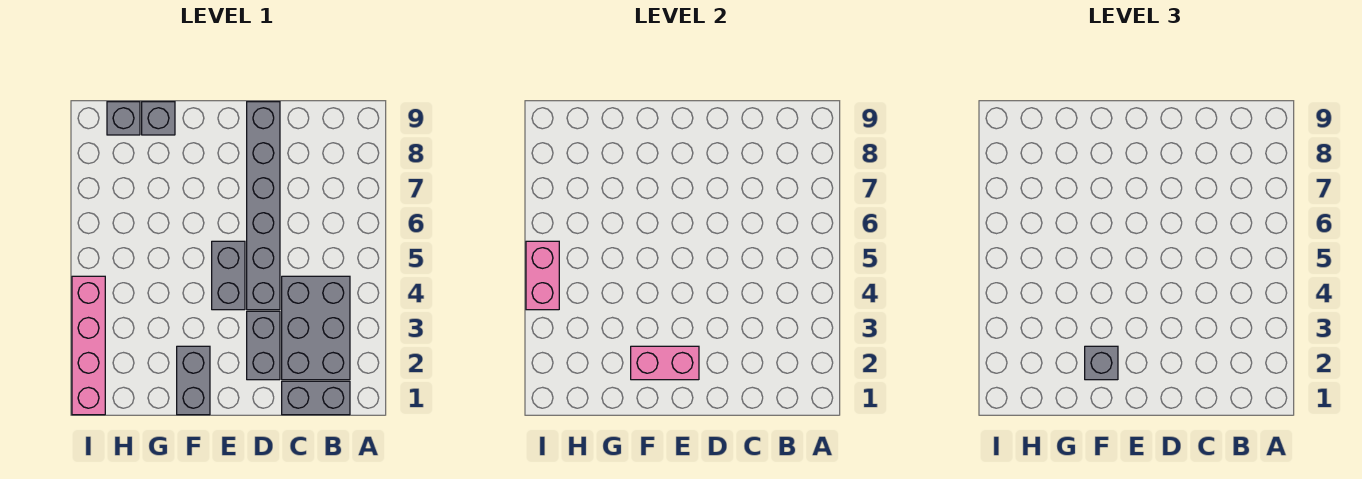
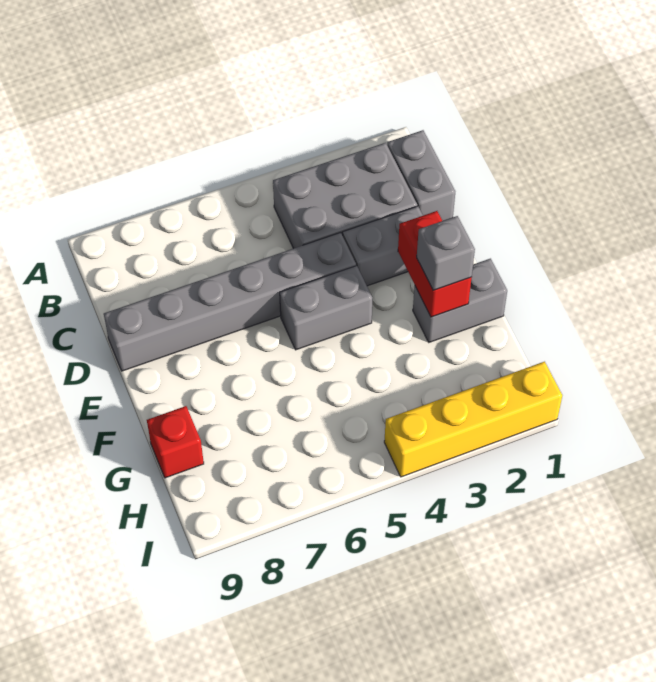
pink brick E2:F2 level 2 -> red brick E2:F2 level 2
grey brick G9 level 1 -> red brick G9 level 1
grey brick H9 level 1 -> none
pink brick I1:I4 level 1 -> yellow brick I1:I4 level 1
pink brick I4:I5 level 2 -> none

